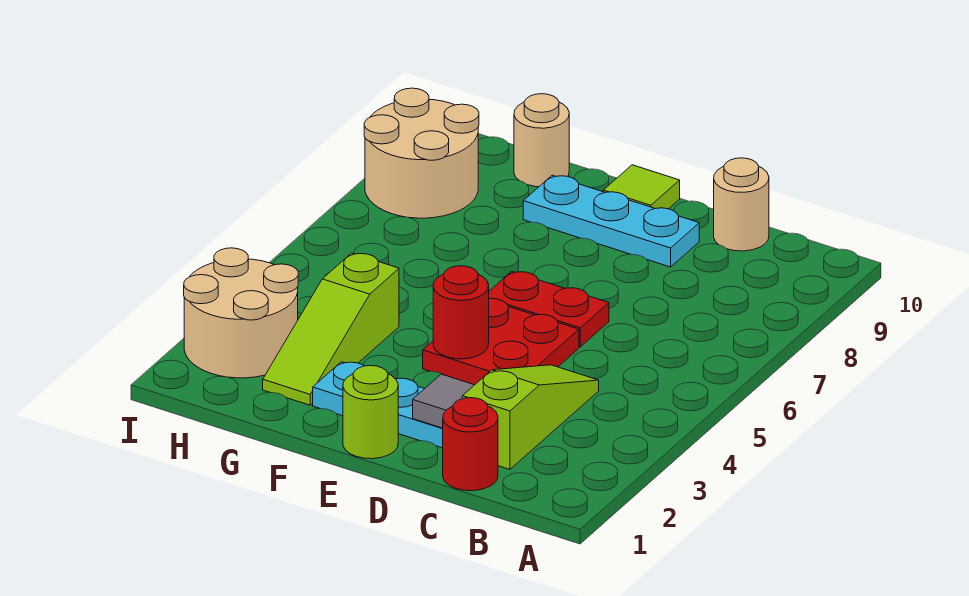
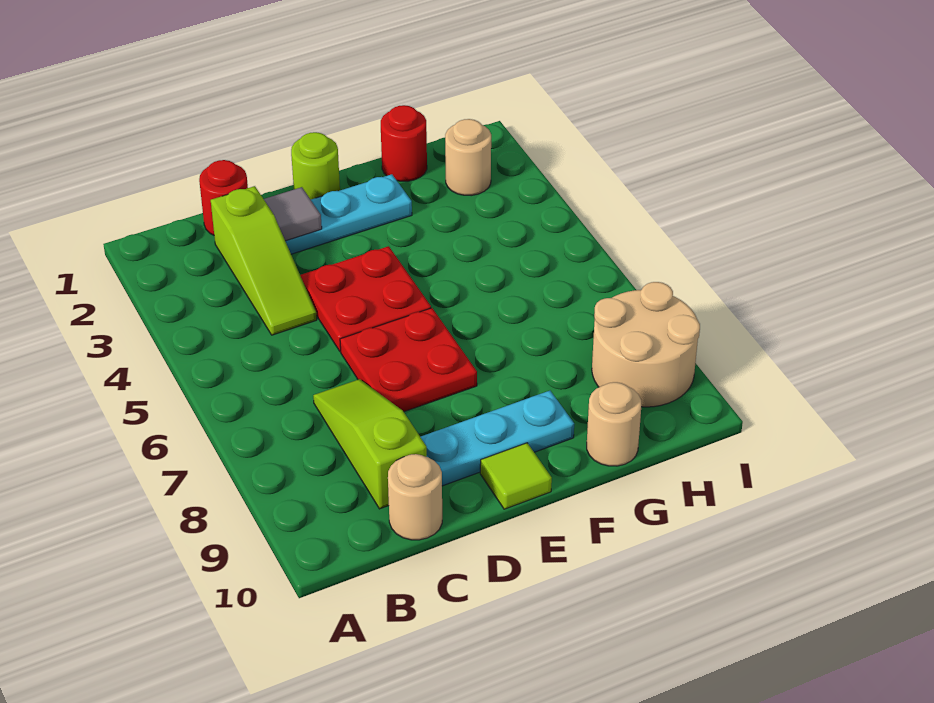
red plate D6:E6 level 1 -> red plate D6:E7 level 1
red round brick E4 level 2 -> red round brick G1 level 1
lime slope G2:G4 level 1 top 4 -> lime slope C7:C9 level 1 top 9
tan round brick H2:I3 level 1 -> tan round brick H2 level 1

